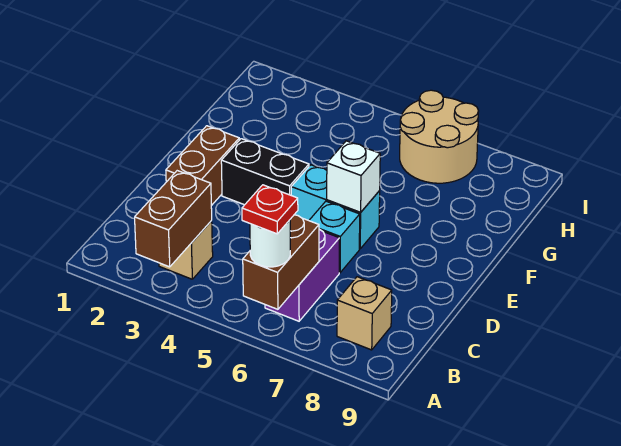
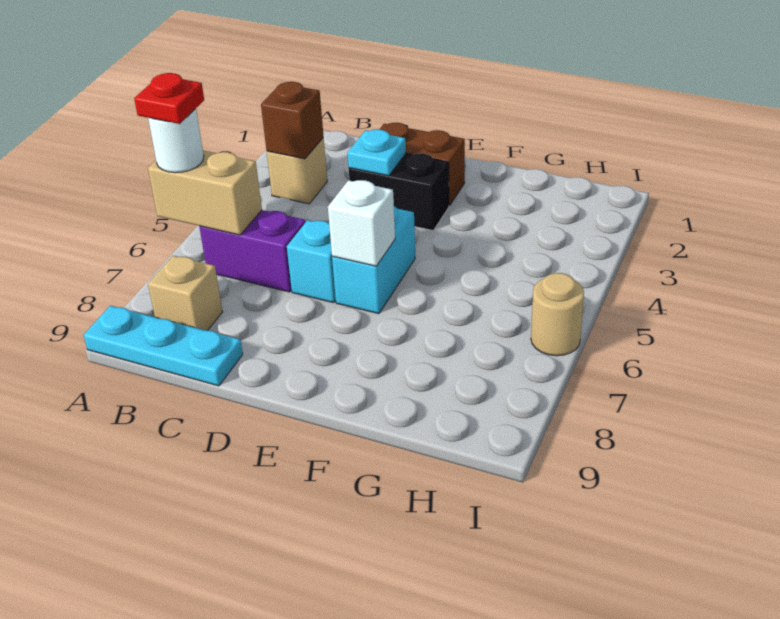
brown brick A3:B3 level 2 -> brown brick B3 level 2
brown brick A6:B6 level 2 -> tan brick A6:B6 level 2
none -> cyan plate A9:C9 level 1
none -> cyan plate D3 level 2
black brick E3:E4 level 1 -> black brick D3:E3 level 1
tan round brick H6:I7 level 1 -> tan round brick I6 level 1

